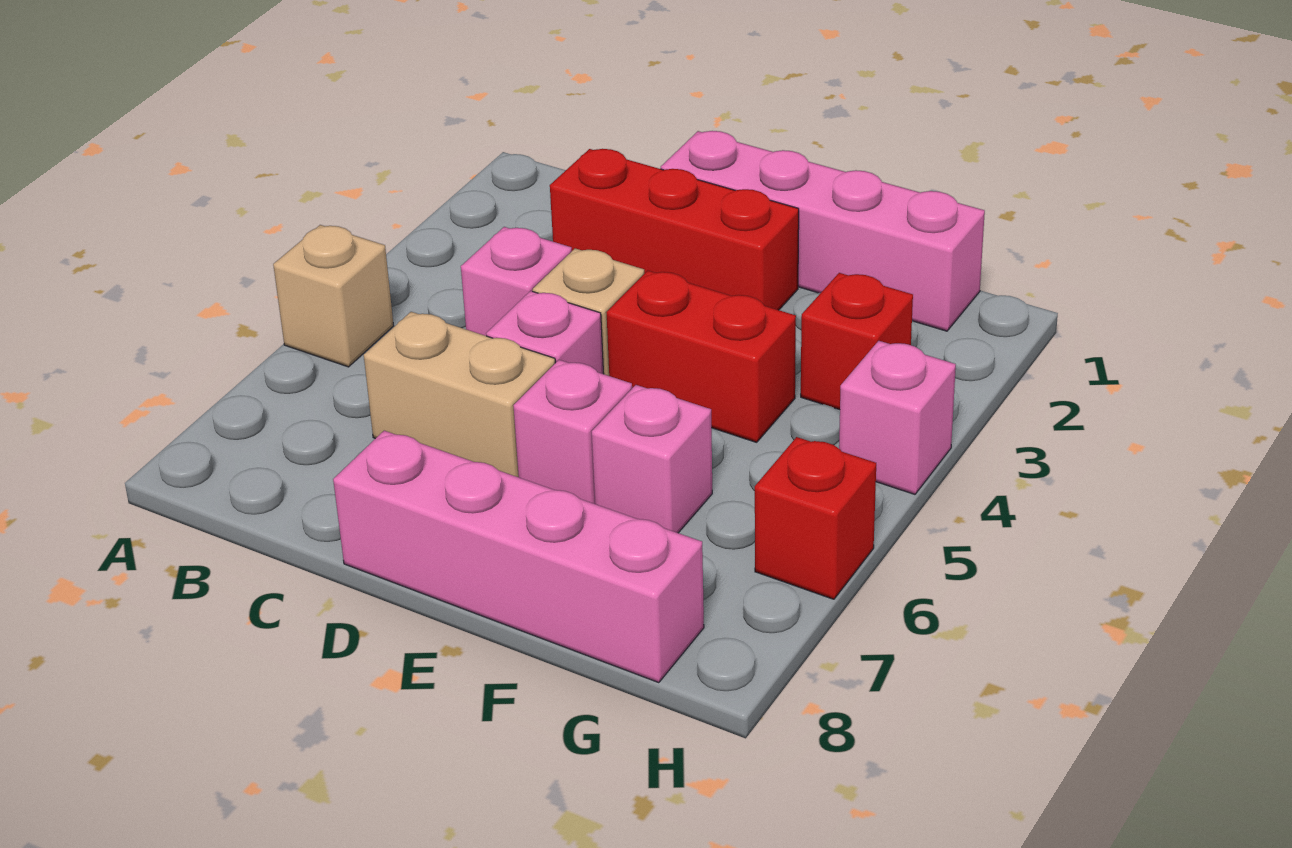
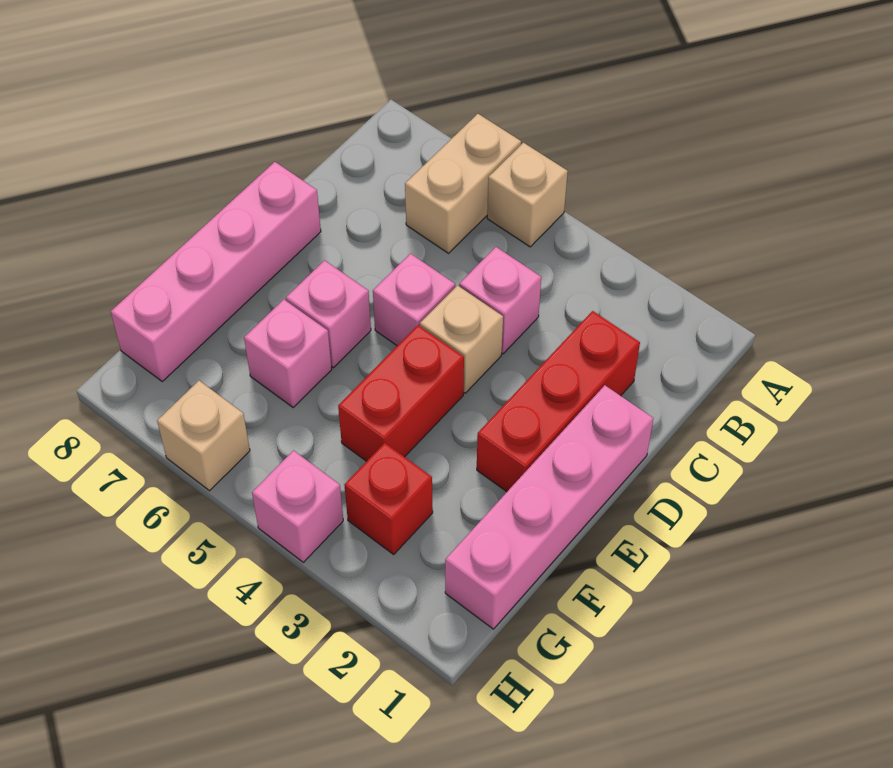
tan brick C6:D6 level 1 -> tan brick A6:B6 level 1
red brick H6 level 1 -> tan brick H6 level 1

